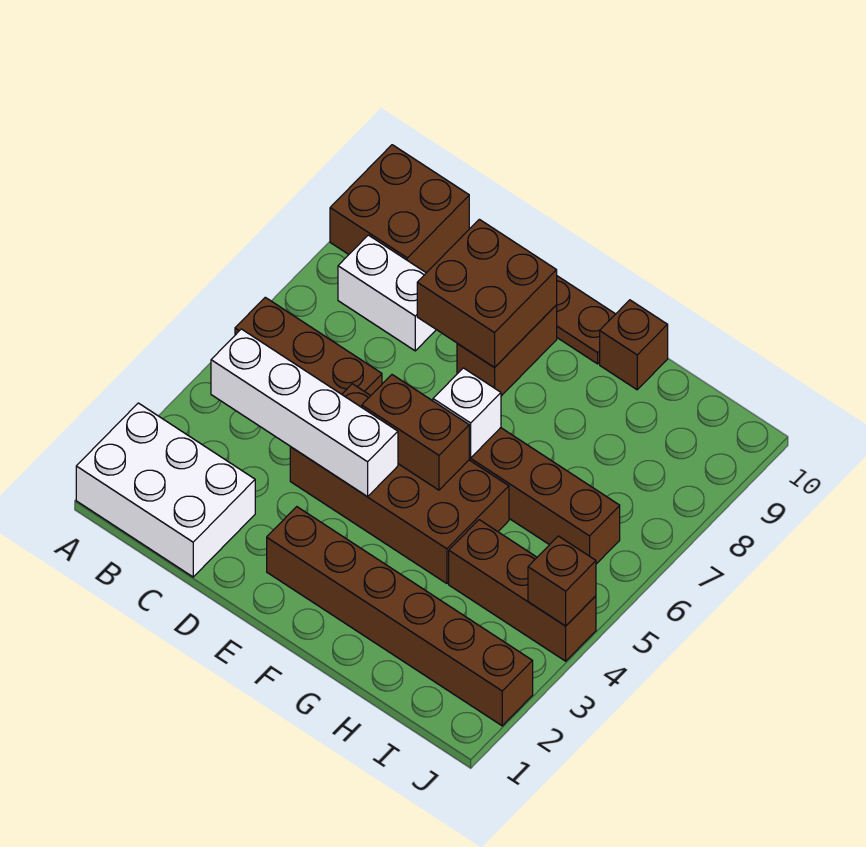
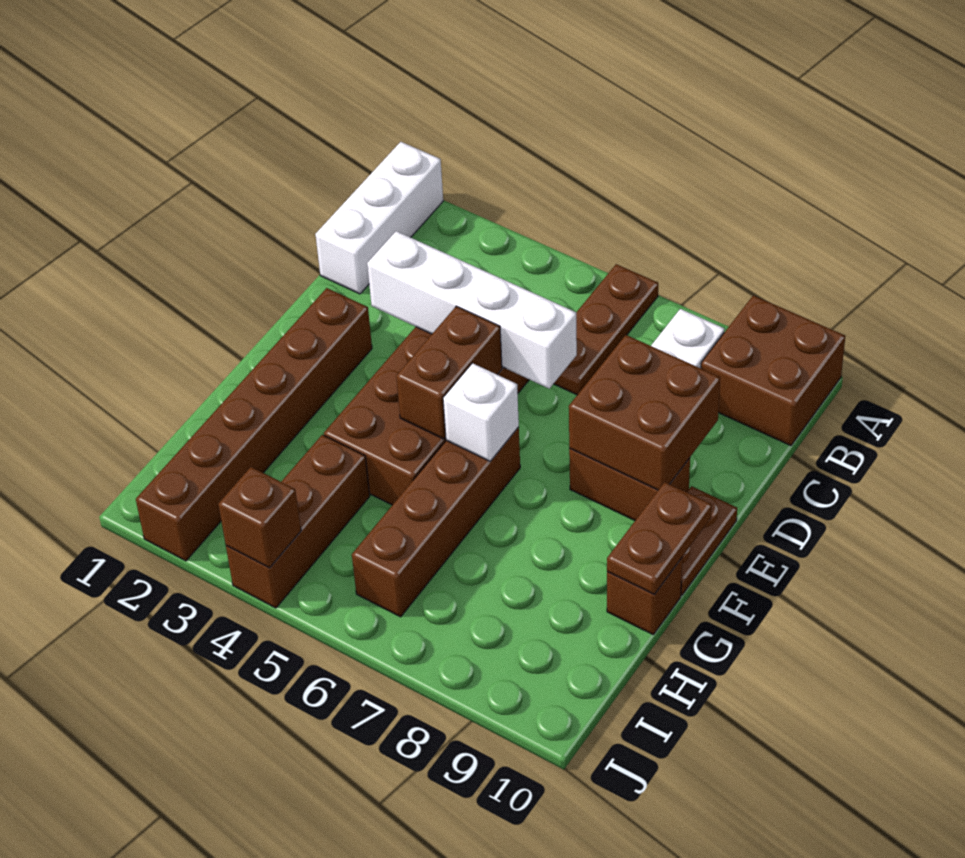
white brick A1:C2 level 1 -> white brick A1:C1 level 1
white brick B4:E4 level 2 -> white brick D3:D6 level 2
none -> brown plate F10:G10 level 2

